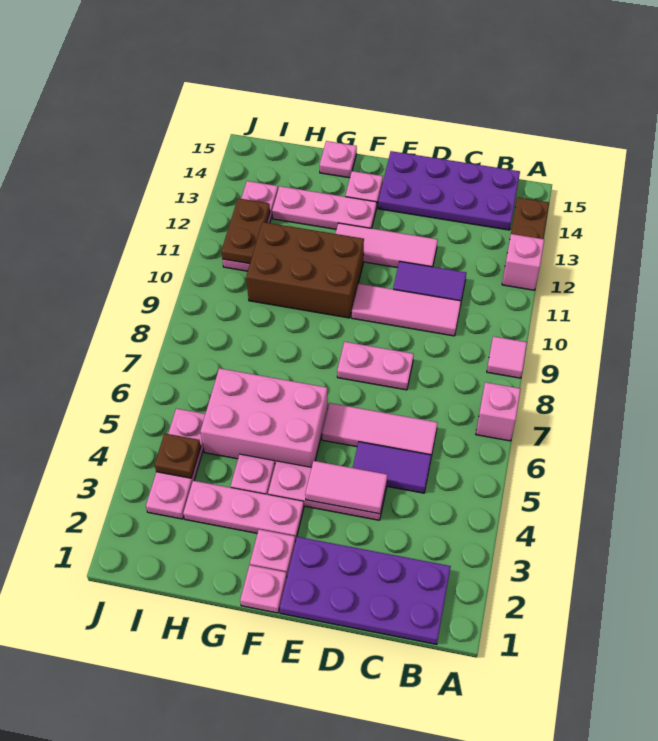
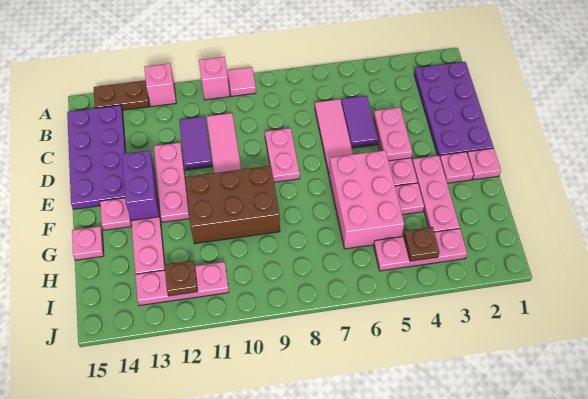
pink brick A7 level 1 -> pink brick A10 level 1
pink tile D4:E4 level 2 -> pink plate D4:E4 level 2
pink tile D12:F12 level 1 -> pink plate D12:F12 level 1
none -> purple brick E13:F13 level 2
brown brick F10:H11 level 1 -> brown brick F9:G11 level 1
brown plate I11:I12 level 2 -> brown plate I12 level 2

